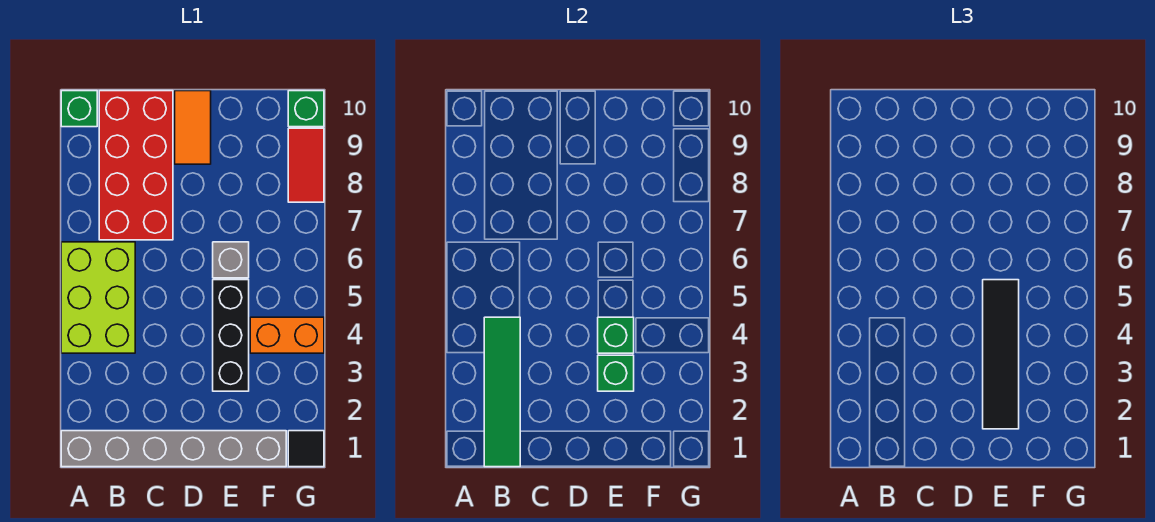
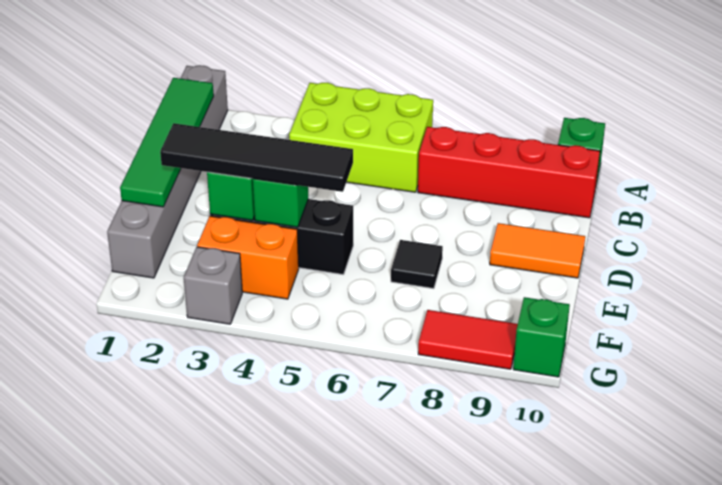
green tile B1:B4 level 2 -> green tile B1:E1 level 2
red brick B7:C10 level 1 -> red brick B7:B10 level 1
grey brick E6 level 1 -> grey brick G3 level 1
orange brick F4:G4 level 1 -> orange brick F3:F4 level 1
black tile G1 level 1 -> black tile E7 level 1

